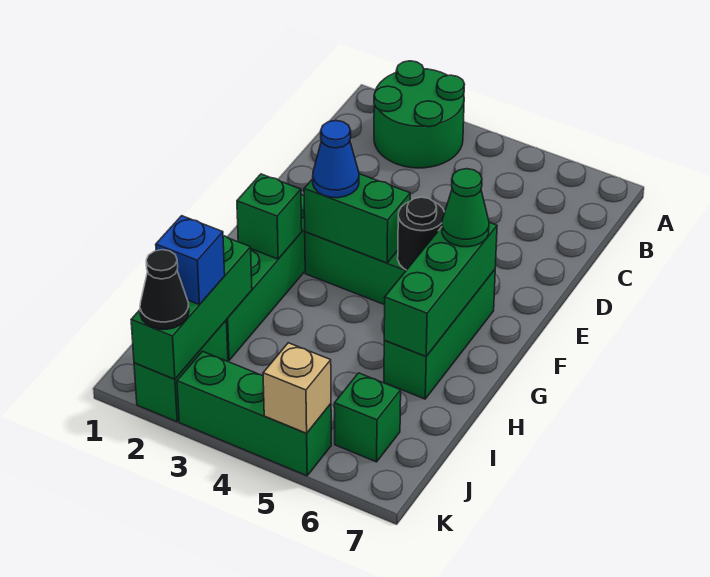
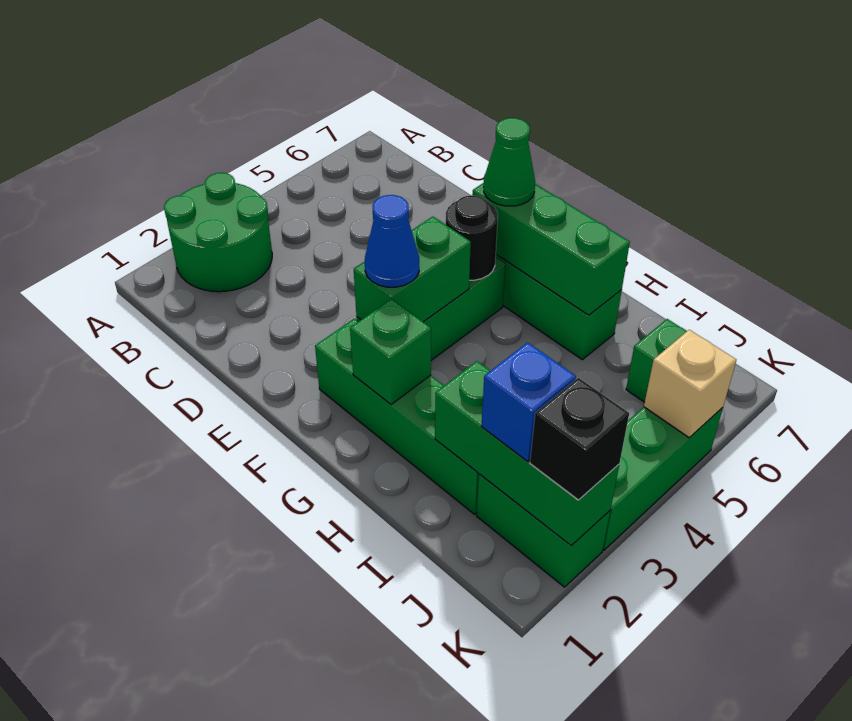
black cone K2 level 3 -> black brick K2 level 3

